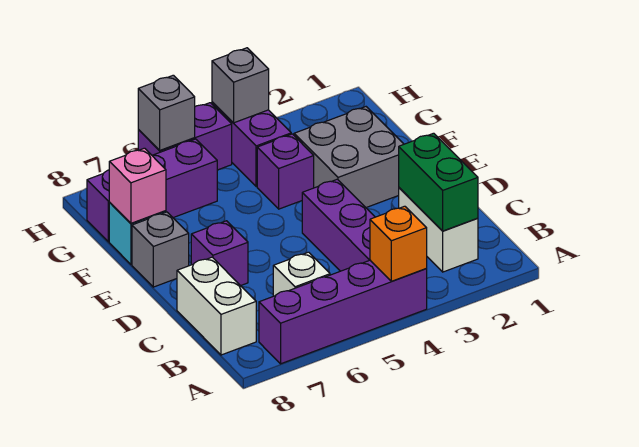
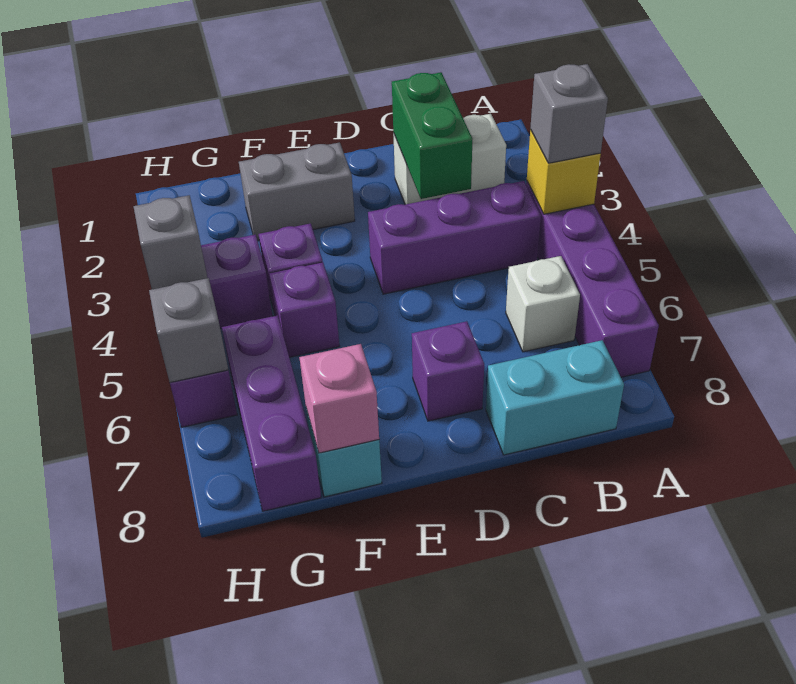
orange brick A4 level 2 -> yellow brick A4 level 2
green brick B2:C2 level 2 -> green brick C2:C3 level 2
white brick B8:C8 level 1 -> cyan brick B8:C8 level 1
grey brick E2:F3 level 1 -> grey brick E2:F2 level 1
grey brick E8 level 1 -> grey brick A4 level 3
none -> purple brick F5 level 1

